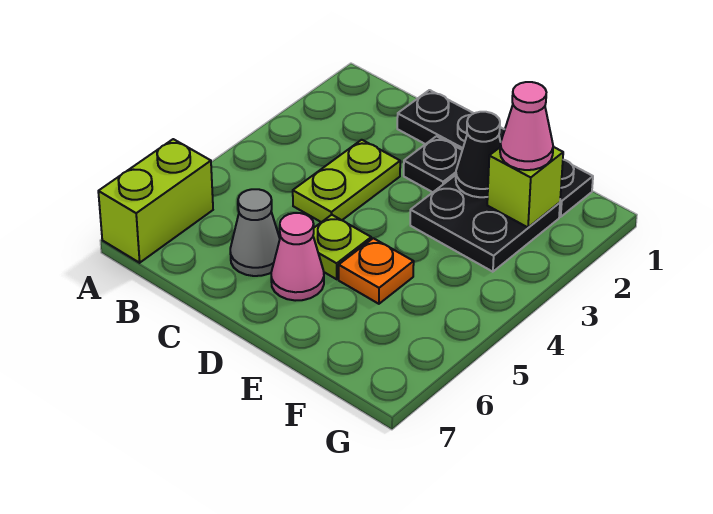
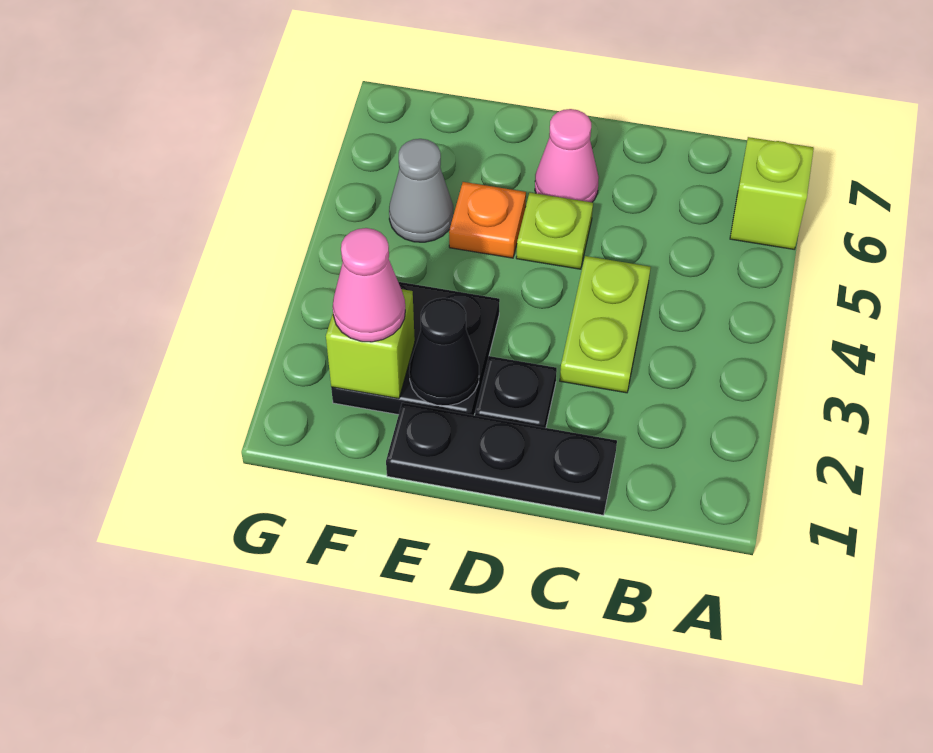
lime brick A6:A7 level 1 -> lime brick A6 level 1
black plate C1:F1 level 1 -> black plate C1:E1 level 1
grey cone C6 level 1 -> grey cone F5 level 1

